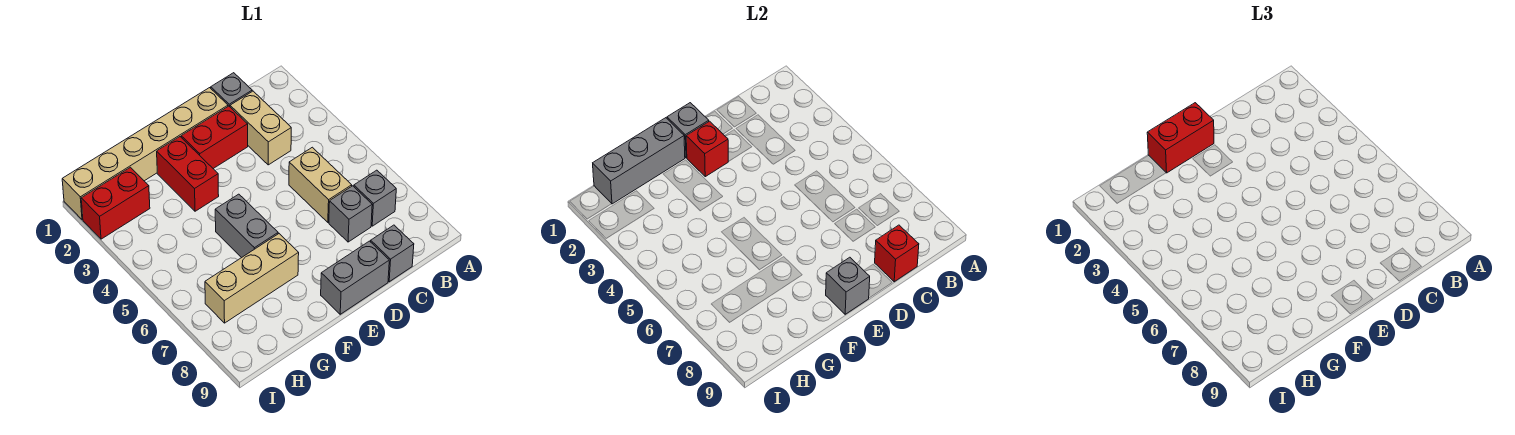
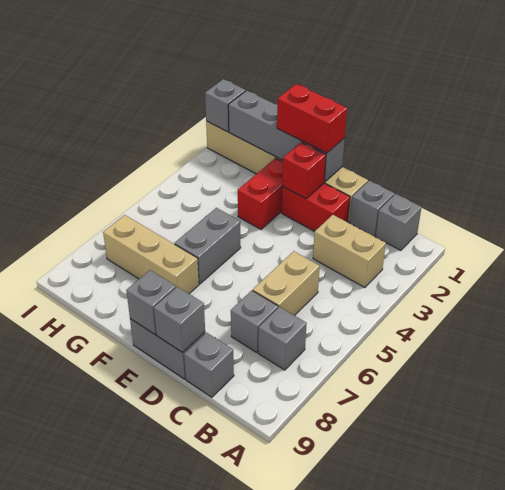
none -> grey brick B1 level 1
tan brick C2:C3 level 1 -> tan brick B3:C3 level 1
red brick C9 level 2 -> none
none -> grey brick D9 level 2
red brick H2:I2 level 1 -> none
none -> grey brick I1 level 2

